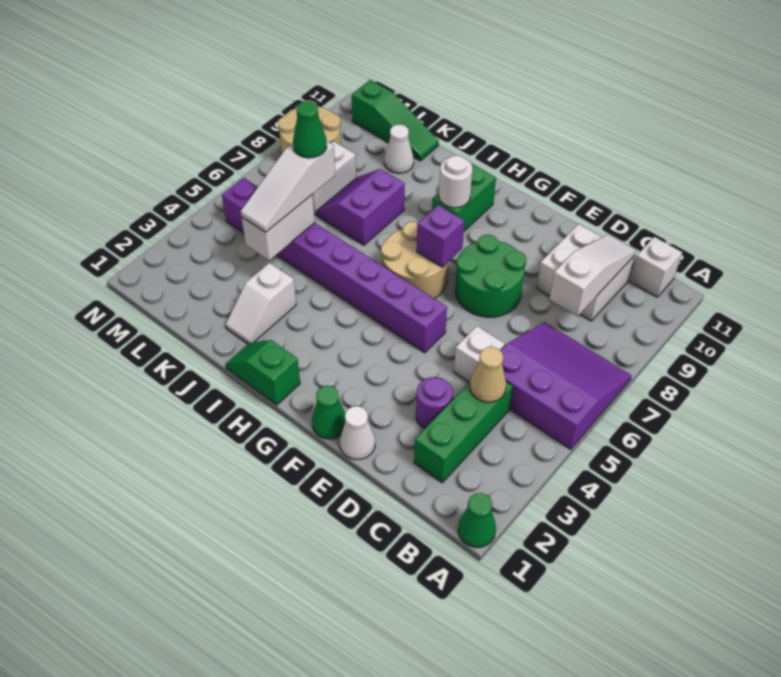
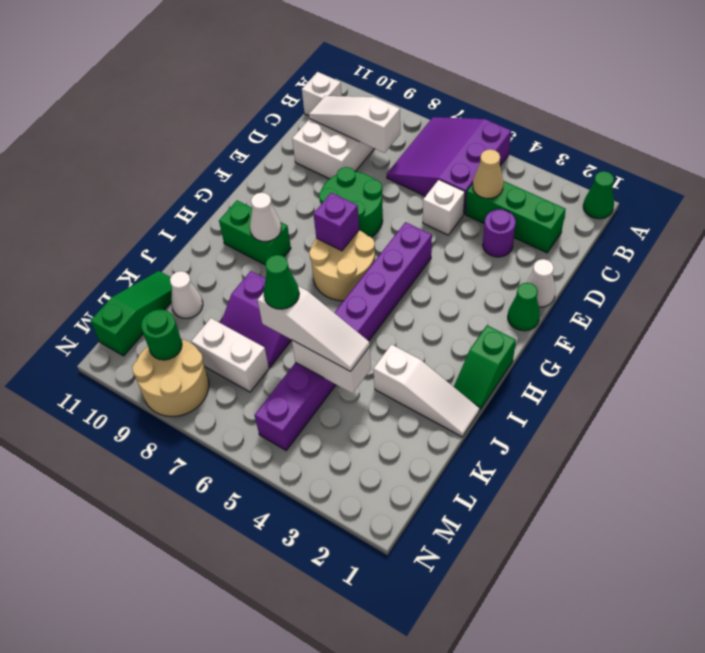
white round brick H9 level 2 -> white cone H9 level 2
white slope J2:J3 level 1 top 3 -> white slope J1:J3 level 1 top 3
none -> green round brick M9 level 2

